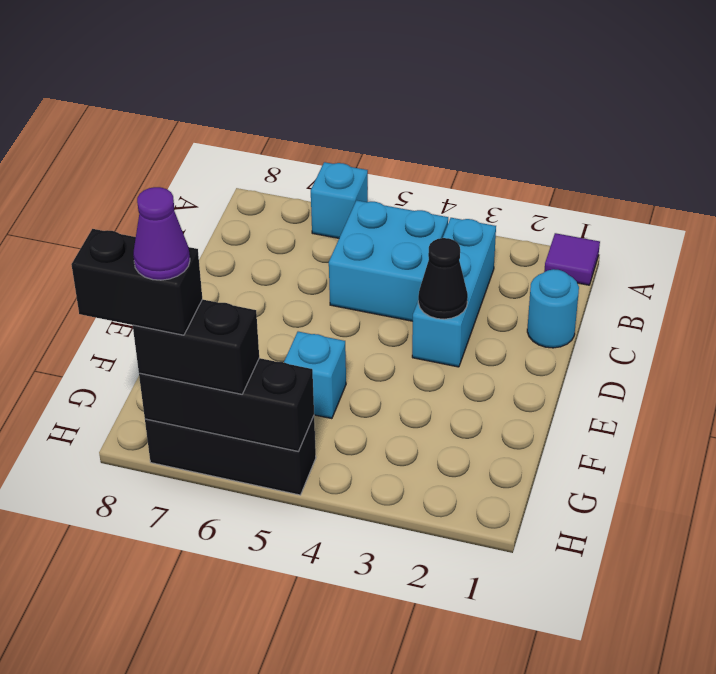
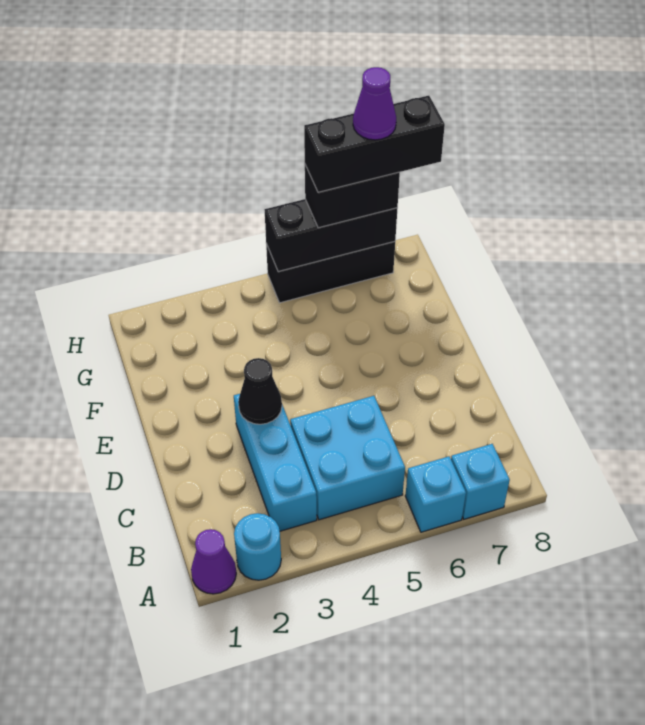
purple tile A1 level 1 -> purple cone A1 level 1
cyan round brick C1 level 1 -> cyan round brick A2 level 1
cyan brick F5 level 1 -> cyan brick A7 level 1
black brick H7:H8 level 4 -> black brick H6:H8 level 4

